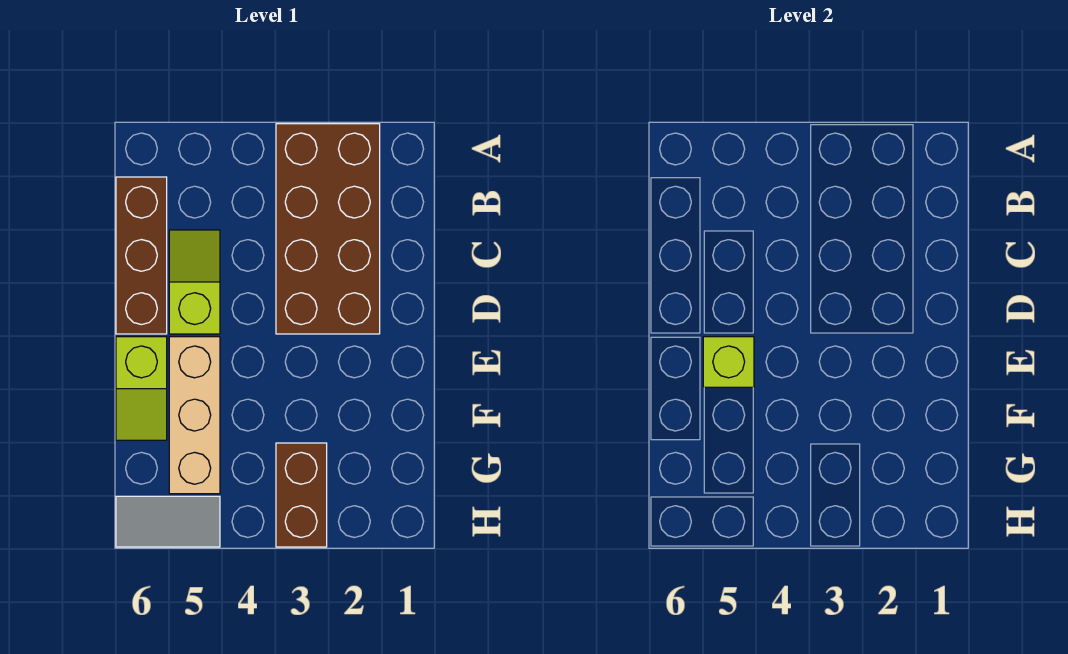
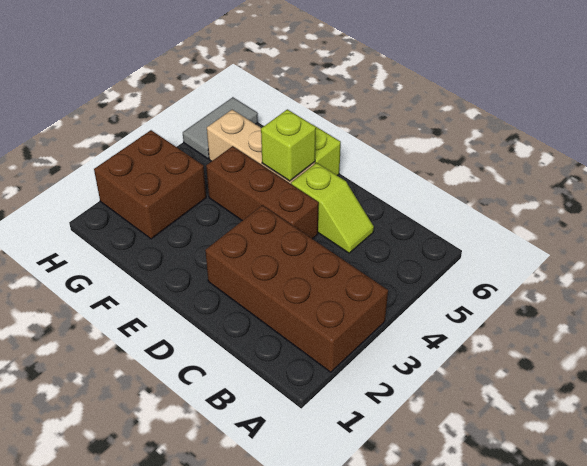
brown brick B6:D6 level 1 -> brown brick D4:F4 level 1
brown brick G3:H3 level 1 -> brown brick G2:H3 level 1

